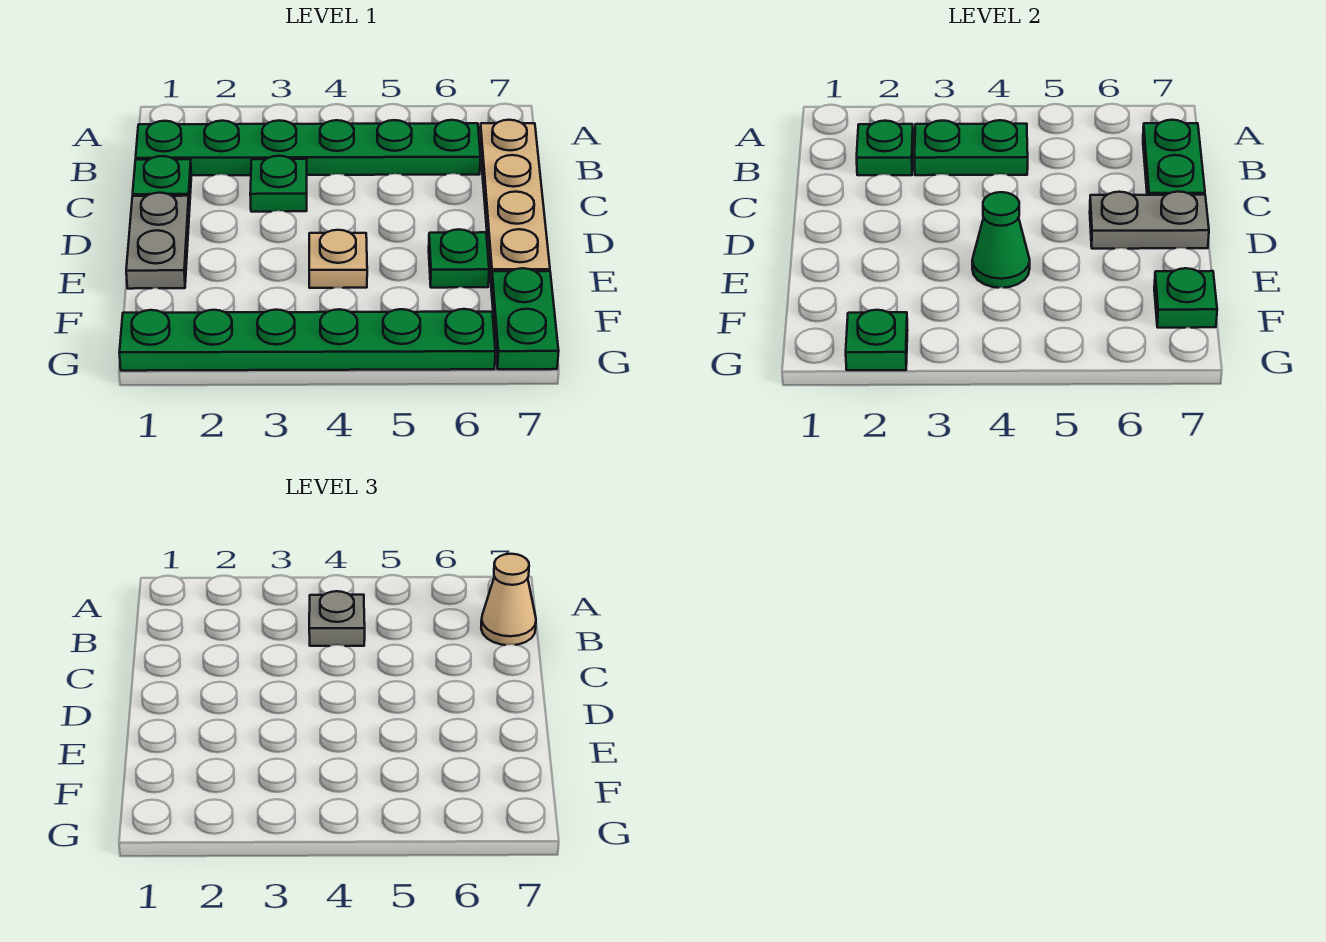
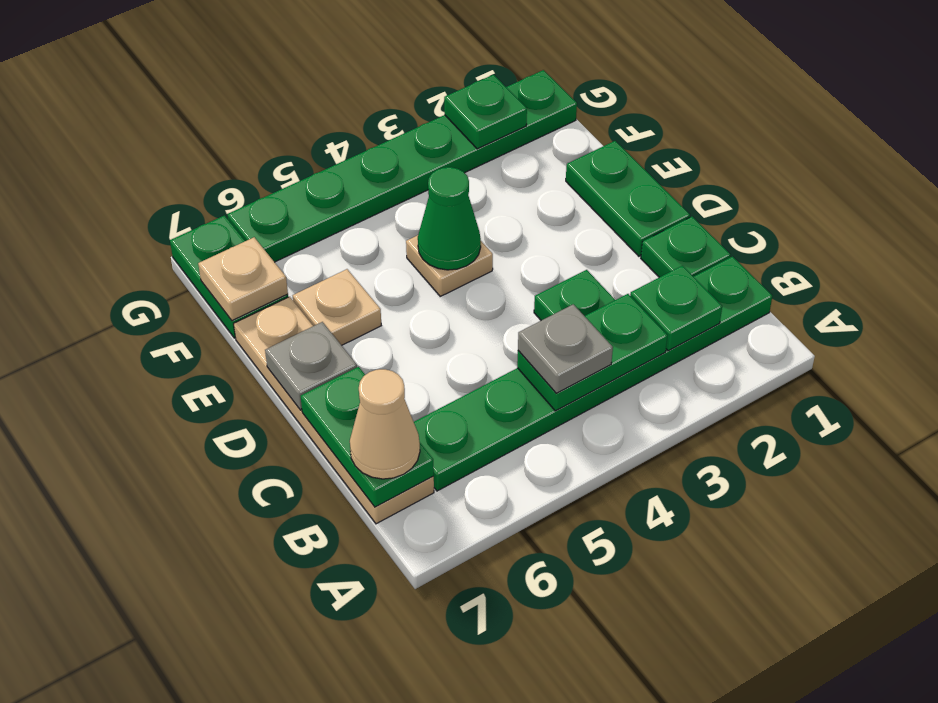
grey plate D1:E1 level 1 -> green plate D1:E1 level 1
grey plate D6:D7 level 2 -> grey plate D7 level 2
green plate E6 level 1 -> tan plate E6 level 1
green plate F7 level 2 -> tan plate F7 level 2

